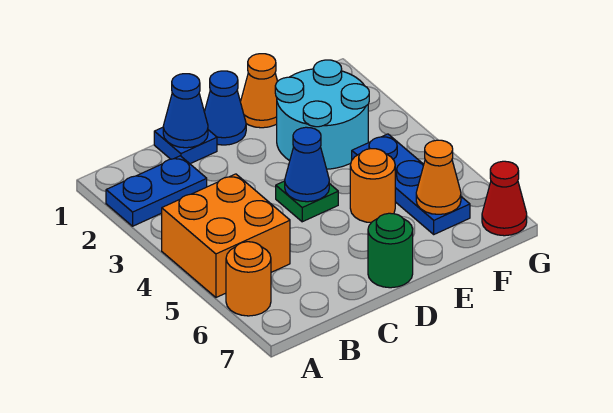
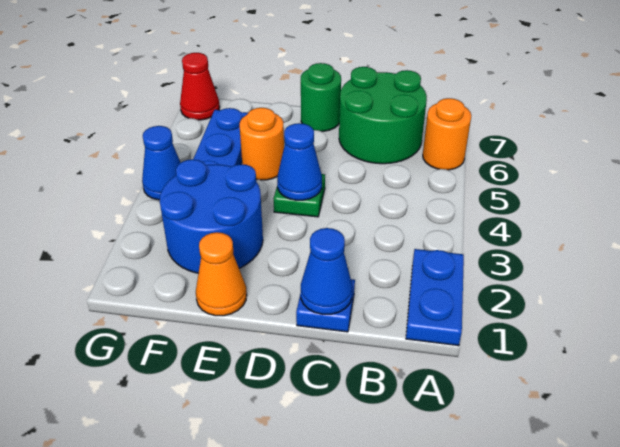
blue plate A2:B2 level 1 -> blue plate A1:A2 level 1
orange brick A4:B5 level 1 -> none
none -> green round brick B6:C7 level 1
blue cone D1 level 1 -> blue cone G4 level 1
cyan round brick E2:F3 level 1 -> blue round brick E2:F3 level 1
orange cone F6 level 2 -> none

